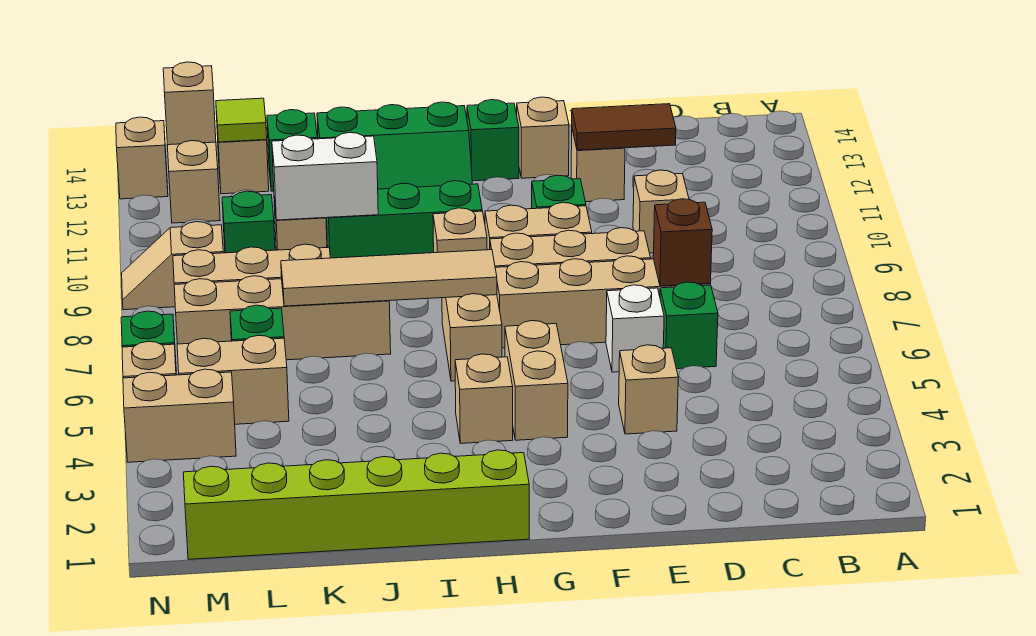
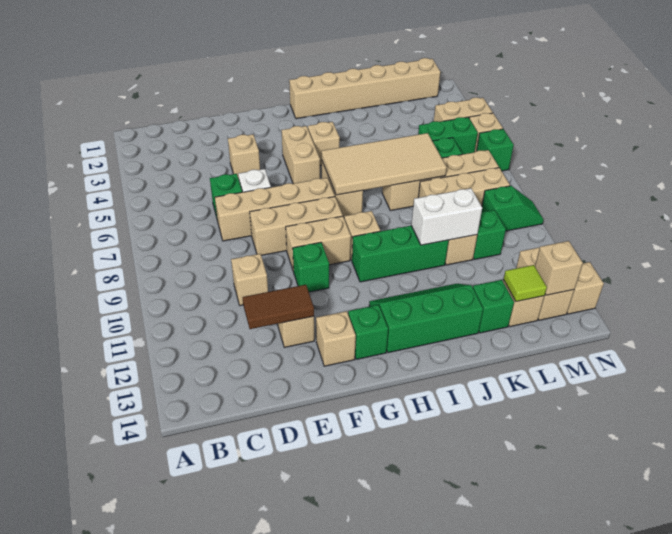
brown brick D7 level 2 -> none
lime brick H1:M1 level 1 -> tan brick H1:M1 level 1
tan tile H7:K7 level 2 -> tan tile H6:K7 level 2
tan brick L5:M5 level 1 -> green brick L5:M5 level 1
tan slope M9:N9 level 1 top M -> green slope M9:N9 level 1 top M

